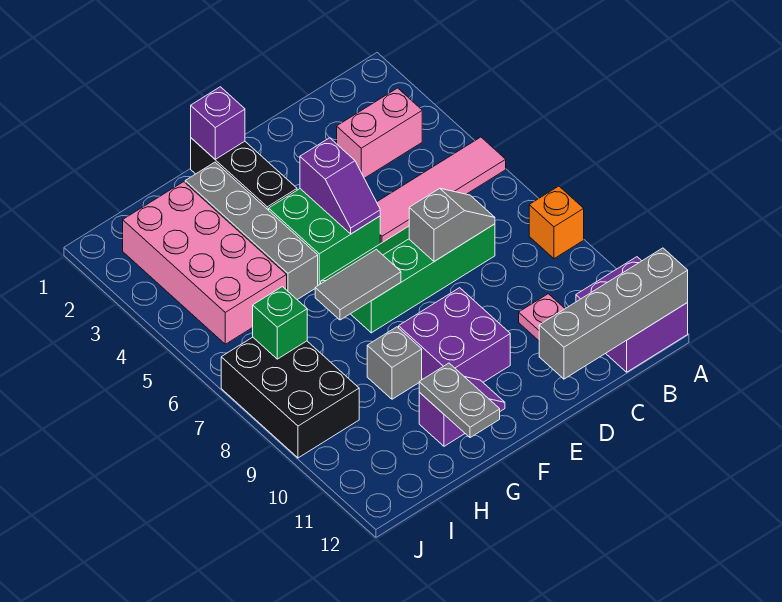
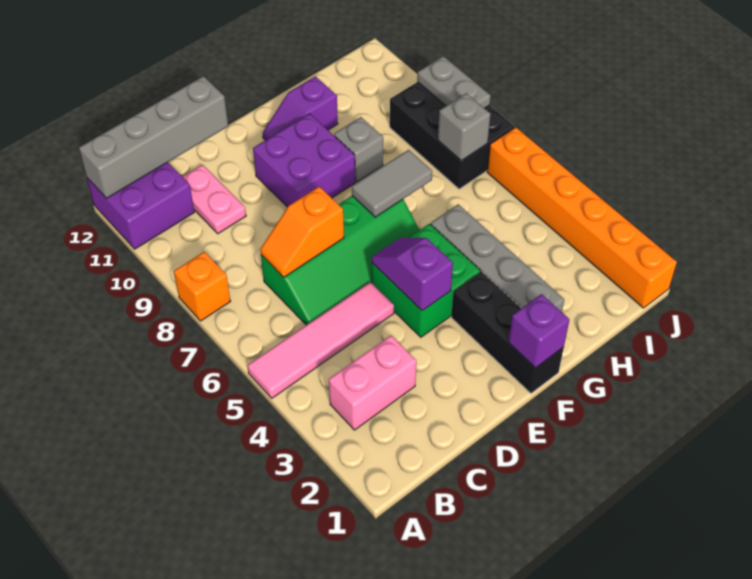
grey slope C7:D7 level 2 top D -> orange slope C7:D7 level 2 top D
grey plate G11:G12 level 2 -> grey plate J8:J9 level 2
pink brick H2:I5 level 1 -> none
green brick I7 level 2 -> grey brick I7 level 2
none -> orange brick J1:J6 level 1

